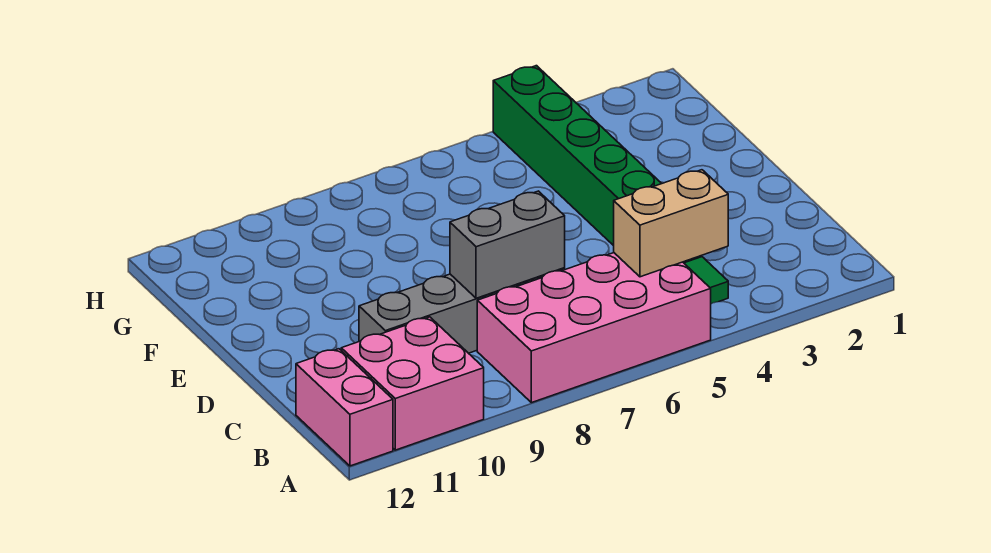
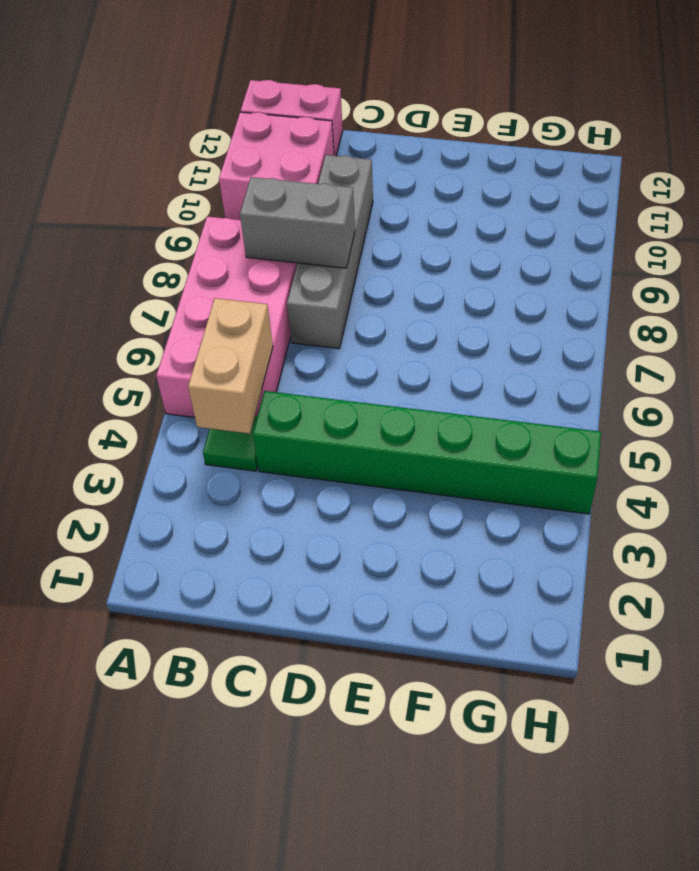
grey brick C7:C8 level 2 -> grey brick B8:C8 level 2

